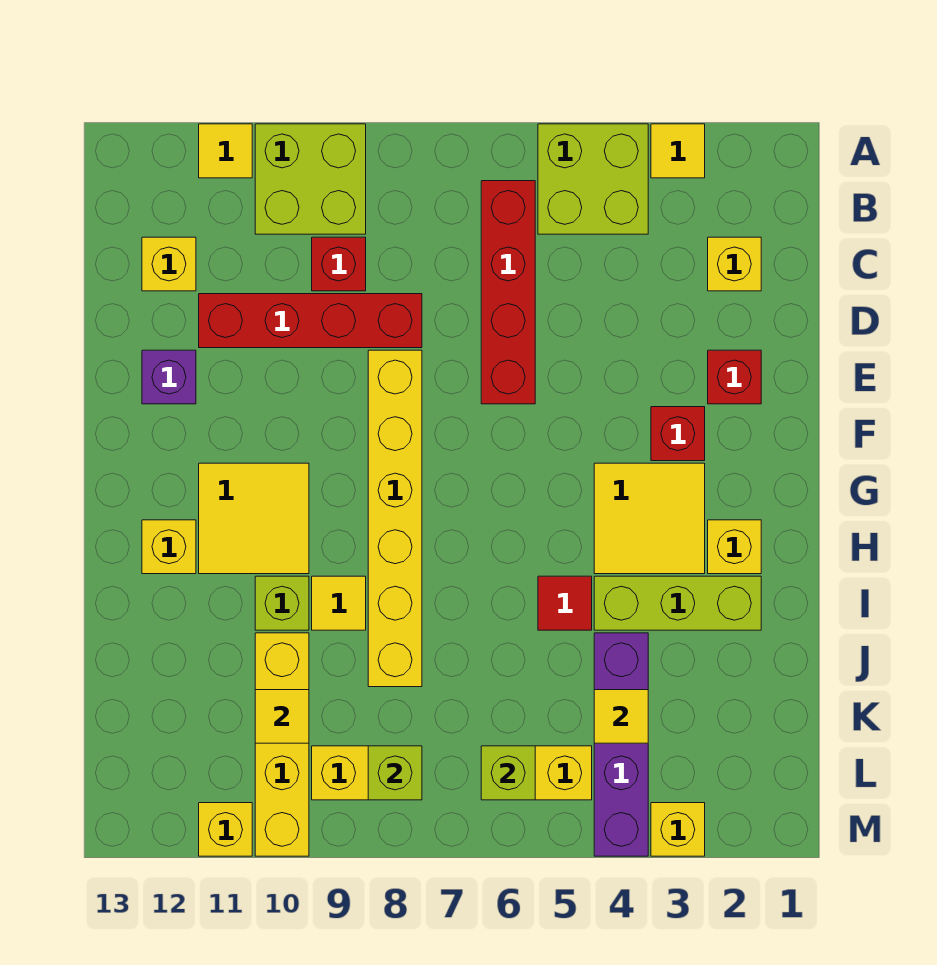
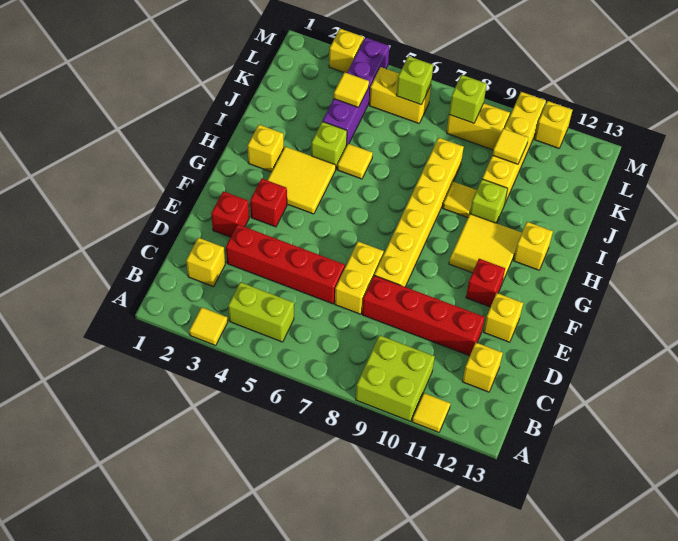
lime brick A4:B5 level 1 -> lime brick B4:B5 level 1
red brick B6:E6 level 1 -> red brick D3:D6 level 1
red brick C9 level 1 -> red brick F11 level 1
none -> yellow brick D7:E7 level 1
purple brick E12 level 1 -> yellow brick E12 level 1
lime brick I2:I4 level 1 -> lime brick I4 level 1
red tile I5 level 1 -> yellow tile I5 level 1

